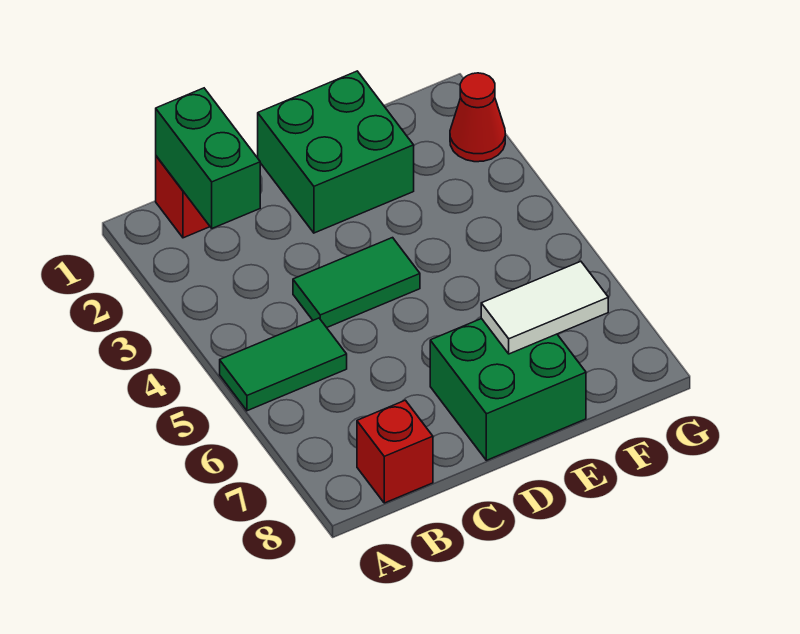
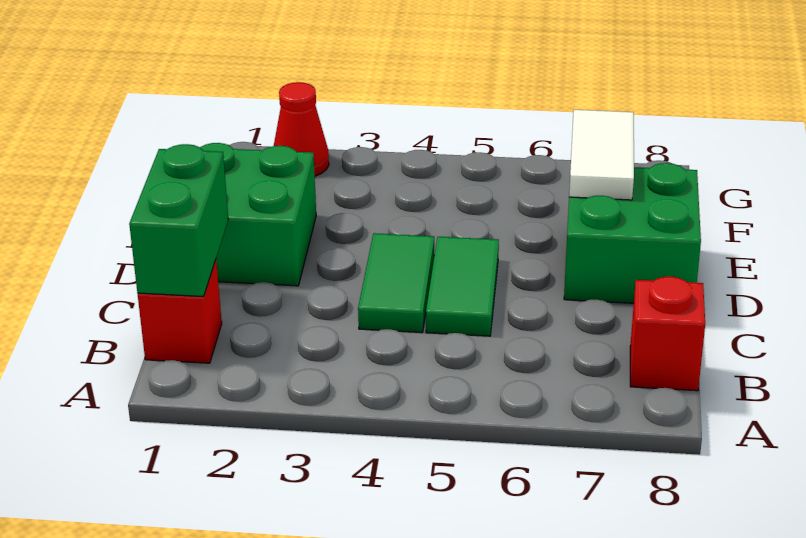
green tile A5:B5 level 1 -> green tile C5:D5 level 1
green brick B1:B2 level 2 -> green brick B1:C1 level 2

